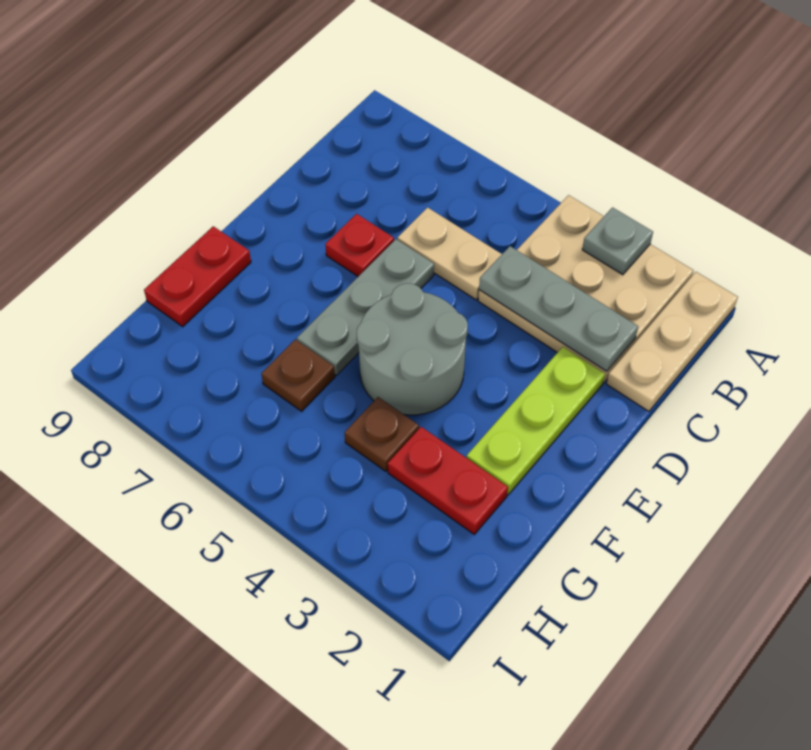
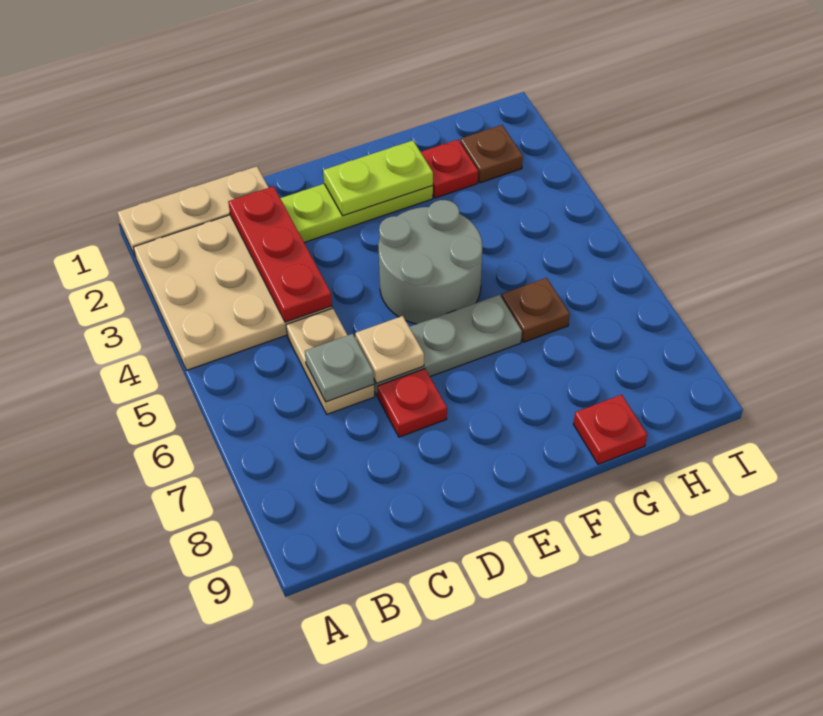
grey plate A3 level 2 -> grey plate C6 level 2
grey plate C2:C4 level 2 -> red plate C2:C4 level 2
none -> tan plate D6 level 2
none -> lime plate E2:F2 level 2
red plate F9:G9 level 1 -> red plate G9 level 1
red plate G2:G3 level 1 -> red plate G2 level 1
brown plate G4 level 1 -> brown plate H2 level 1

